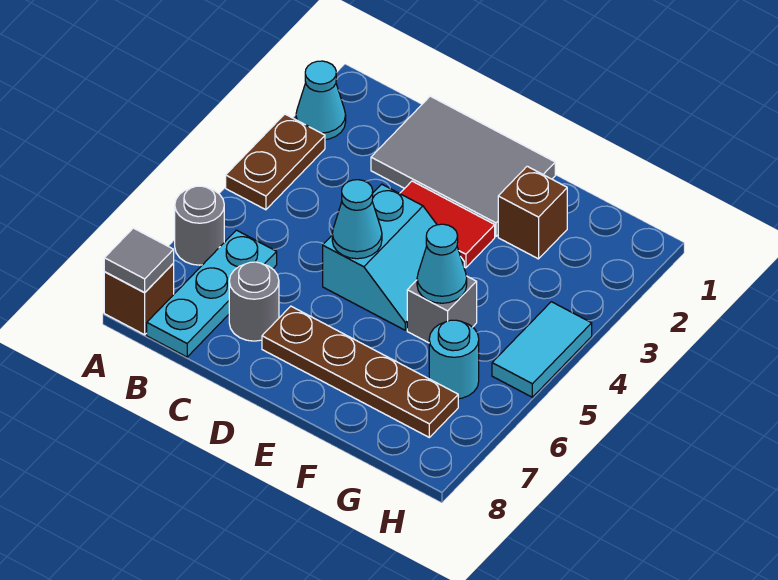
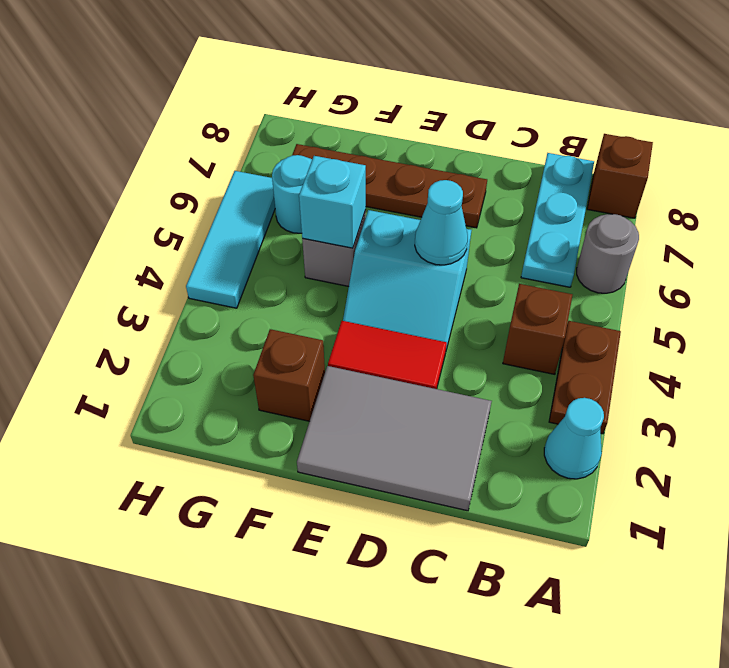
grey tile A8 level 2 -> none
none -> brown brick B4 level 1
grey round brick C7 level 1 -> none
cyan slope D4:E5 level 1 top D -> cyan slope D4:E5 level 1 top 5
cyan cone F5 level 2 -> cyan brick F5 level 2
cyan tile H4:H5 level 1 -> cyan tile H4:H6 level 1

